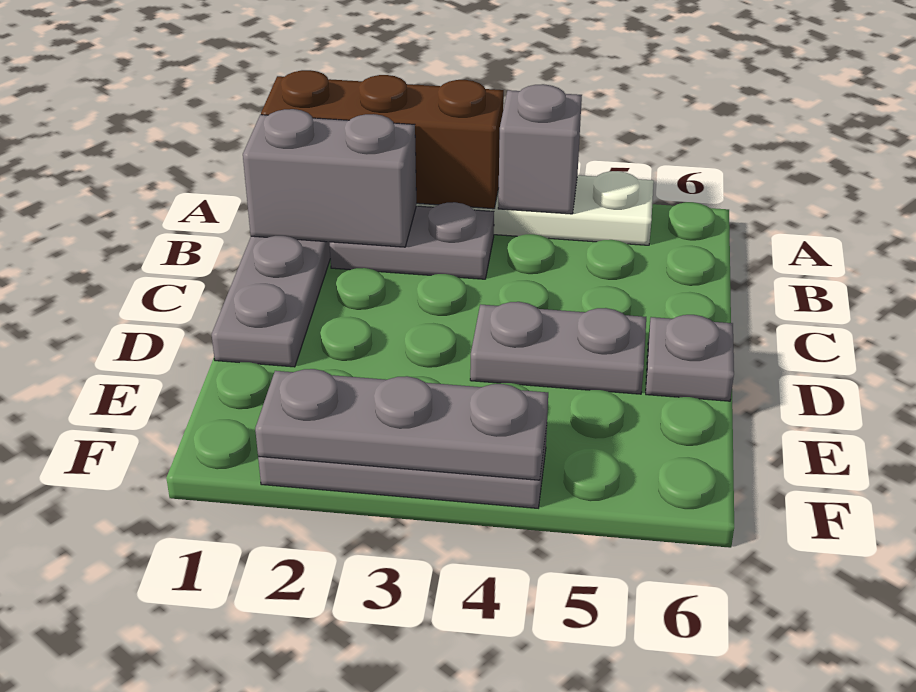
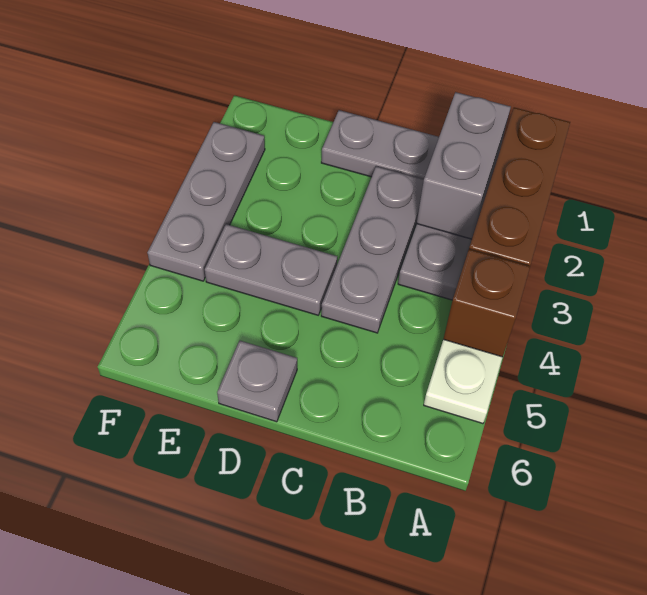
grey brick A4 level 2 -> brown brick A4 level 2
grey plate D4:D5 level 1 -> grey plate D4:E4 level 1
grey plate F2:F4 level 2 -> grey plate C2:C4 level 1

